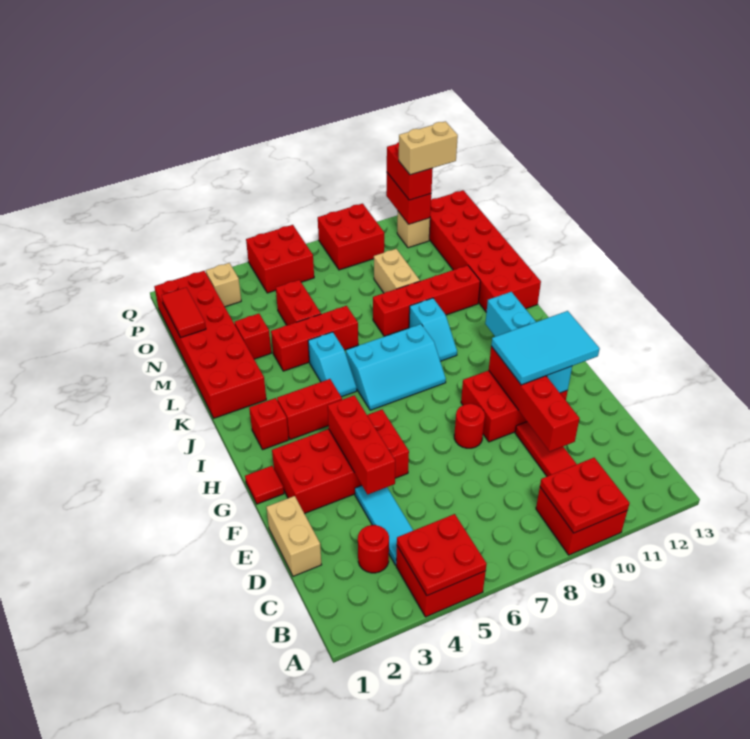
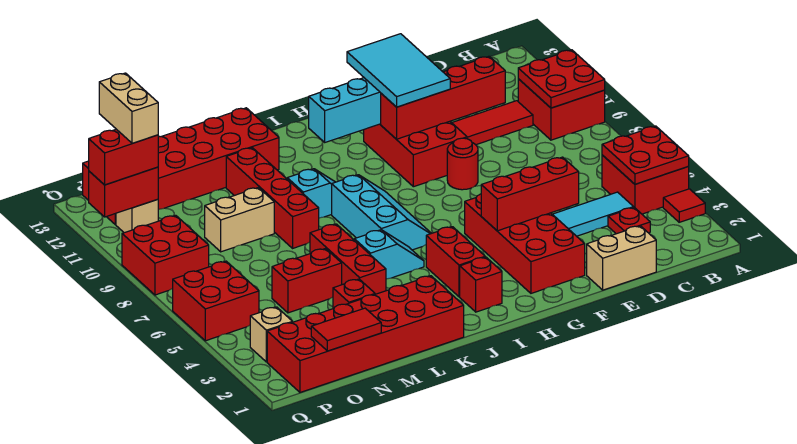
red round brick C3 level 1 -> red plate C3 level 1
red tile G1 level 1 -> red tile A3 level 1

